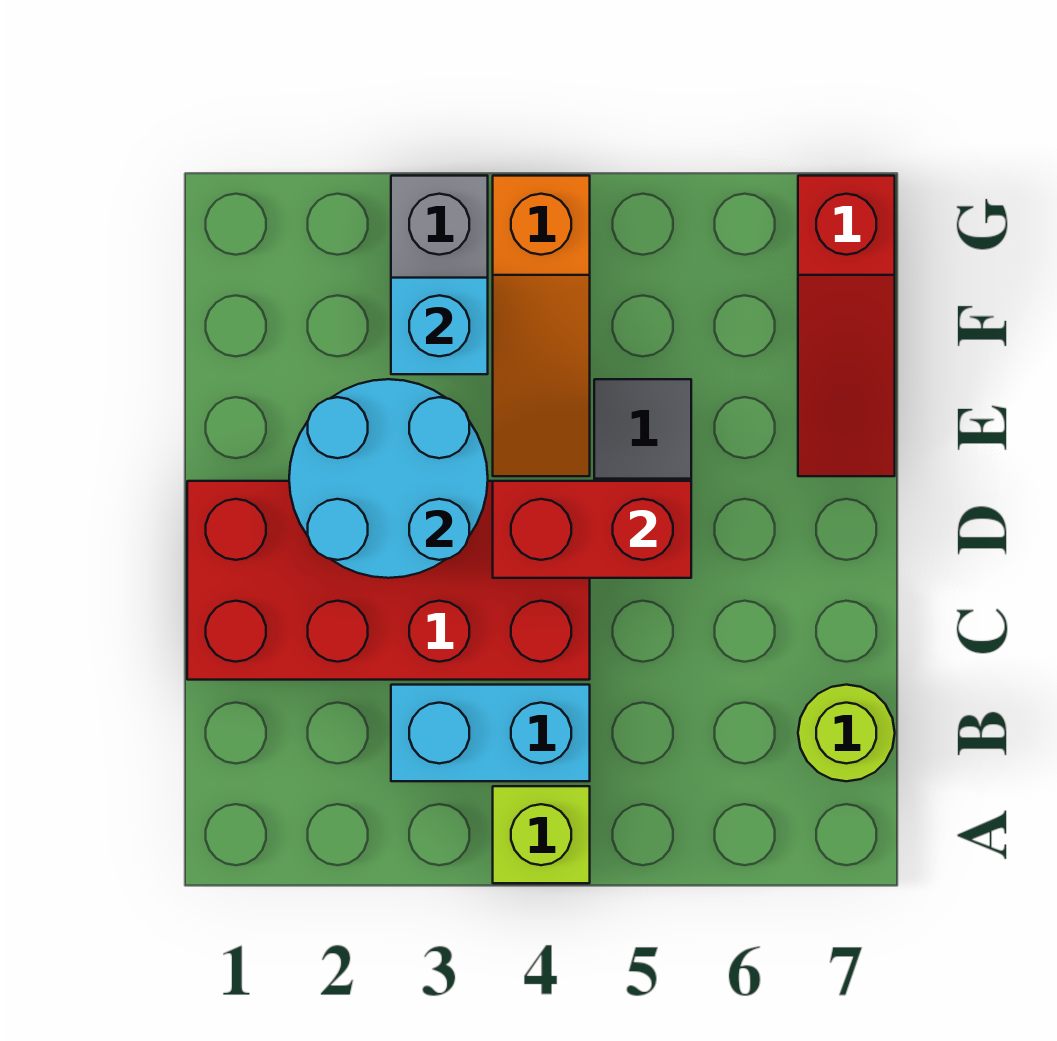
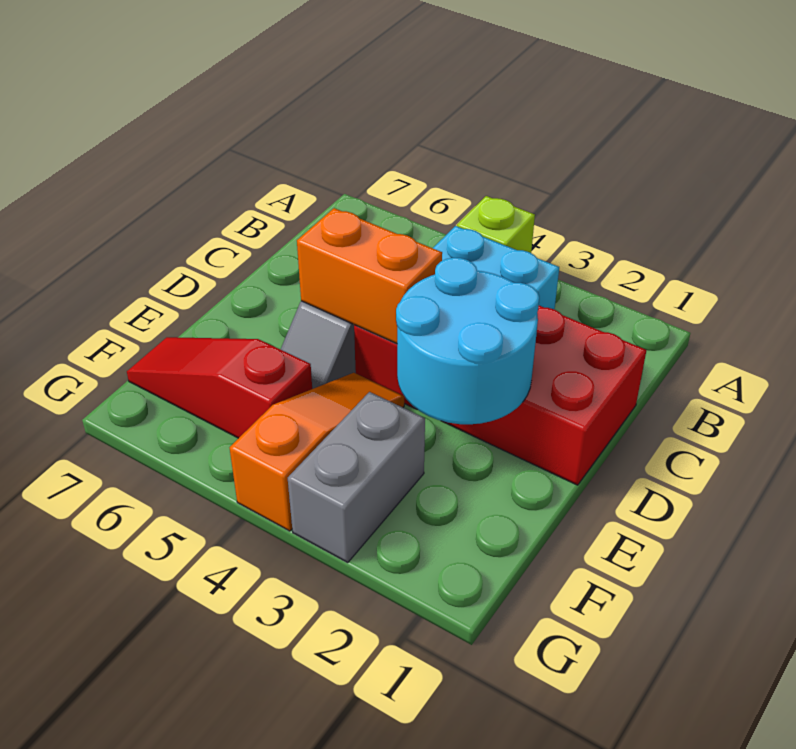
lime round brick B7 level 1 -> none
red brick D4:D5 level 2 -> orange brick D4:D5 level 2
red slope E7:G7 level 1 top G -> red slope F5:F7 level 1 top 5
cyan brick F3 level 2 -> none

